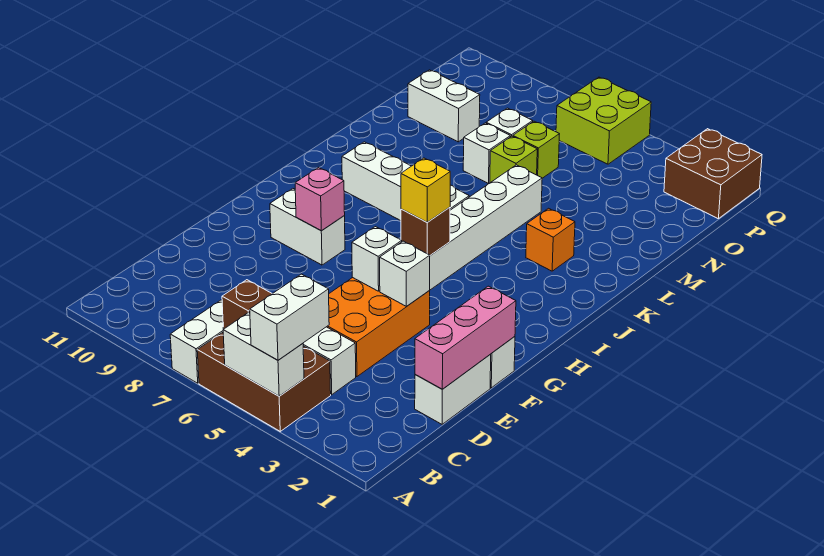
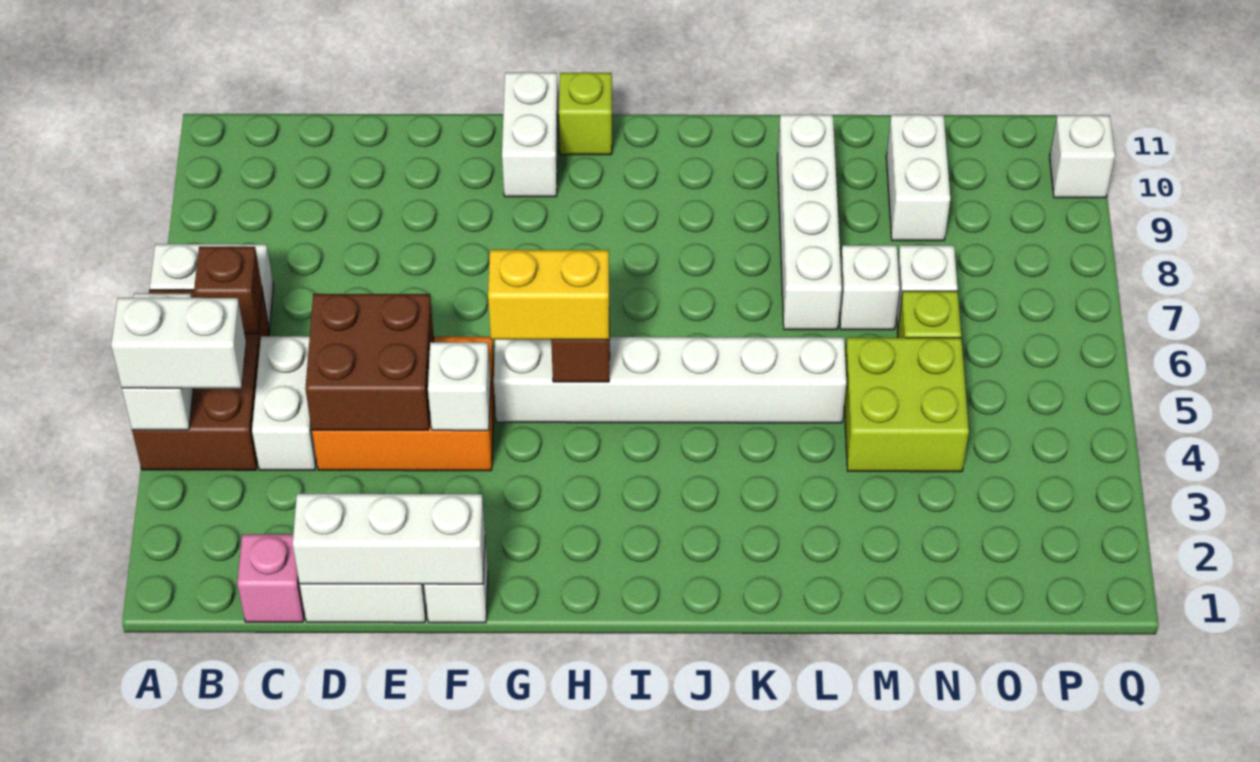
pink brick D1:F1 level 2 -> white brick D1:F1 level 2
white brick F5 level 2 -> white brick Q10 level 1
white brick G8:G9 level 1 -> white brick G10:G11 level 1
pink brick G8 level 2 -> pink brick C1 level 1
yellow brick H5 level 3 -> yellow brick G5:H5 level 3
white brick J6:J9 level 1 -> white brick L7:L10 level 1
orange brick K3 level 1 -> none
lime brick M6 level 1 -> lime brick H11 level 1
brown brick P1:Q2 level 1 -> brown brick D4:E5 level 2
lime brick P5:Q6 level 1 -> lime brick M4:N5 level 1

